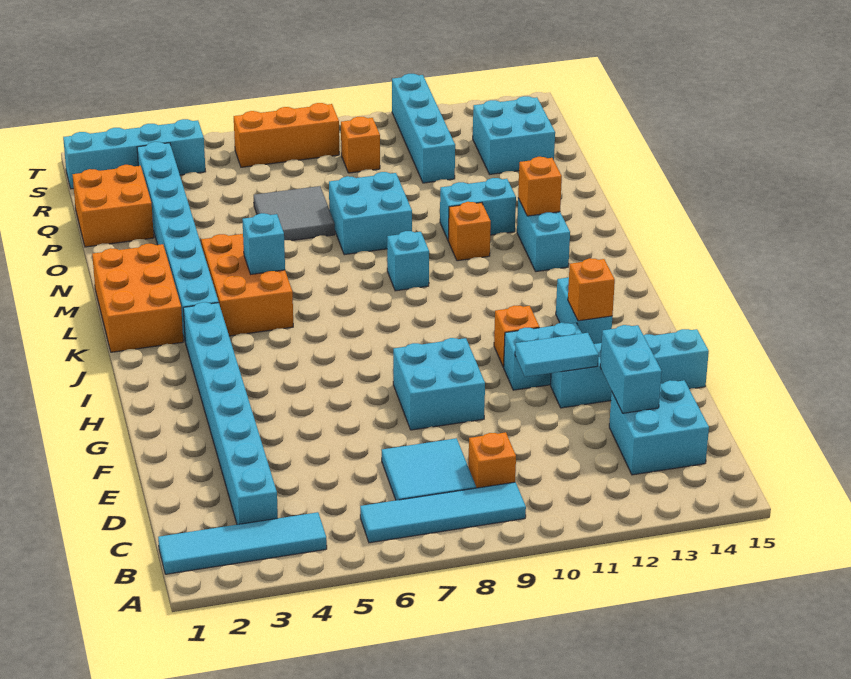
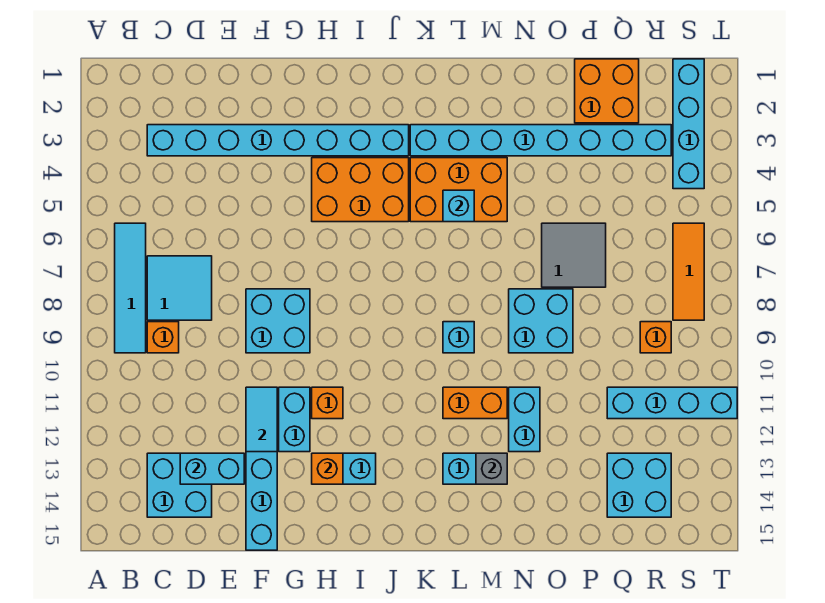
cyan tile B1:B4 level 1 -> none
orange brick K1:M2 level 1 -> orange brick H4:J5 level 1
orange brick M11 level 1 -> orange brick L11:M11 level 1
orange brick M13 level 2 -> grey brick M13 level 2
orange brick S6:S8 level 1 -> orange tile S6:S8 level 1

